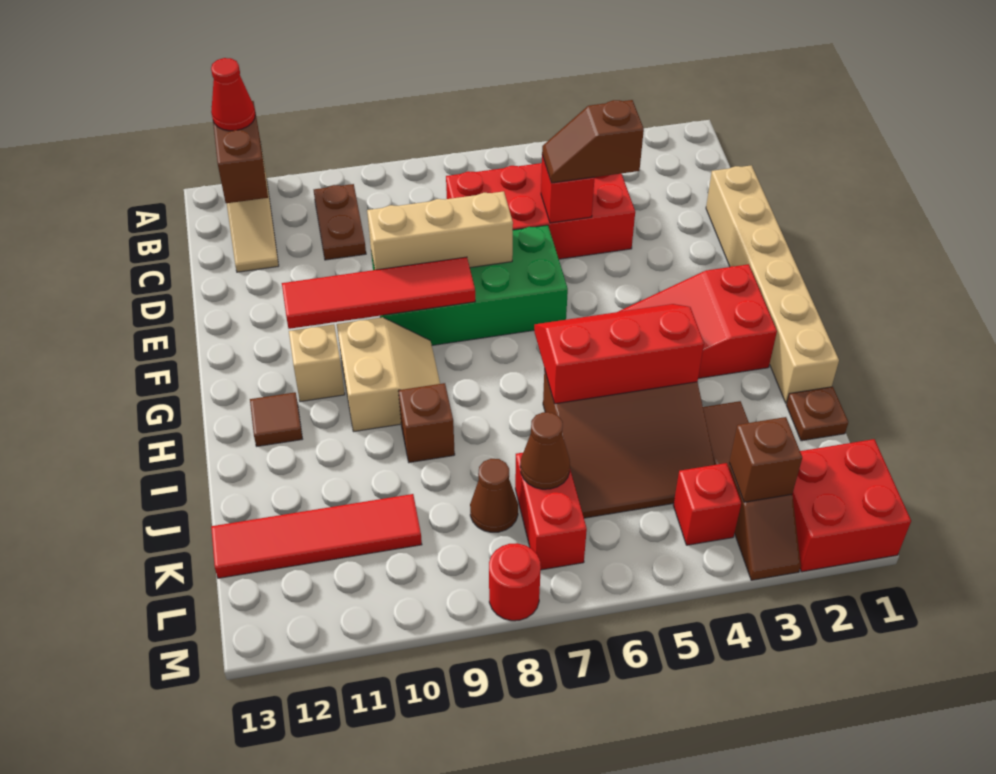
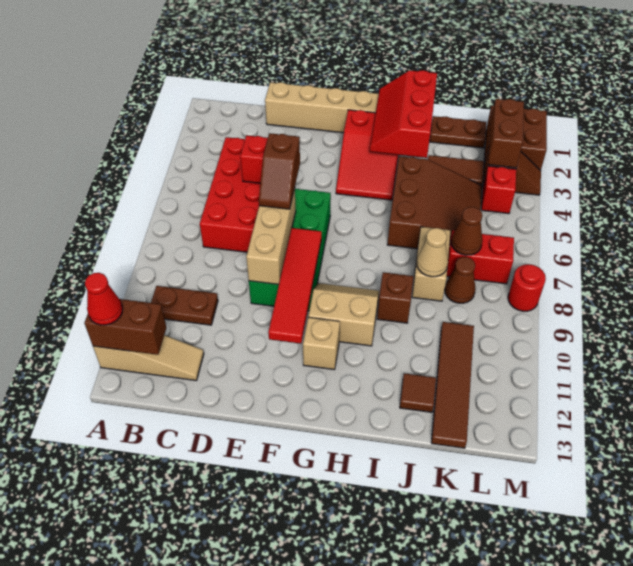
brown slope D4:D5 level 3 top 4 -> brown slope E6:E7 level 3 top 6
red slope H4:I6 level 2 top I -> red slope H1:I3 level 2 top I
brown tile H12 level 1 -> brown tile J12 level 1
brown plate J1 level 1 -> brown plate J1:K1 level 1
none -> tan brick J7:J8 level 1
none -> tan cone J8 level 2
red tile K10:K13 level 1 -> brown tile K10:K13 level 1
red brick L1:M2 level 1 -> brown brick L1:M2 level 1
brown brick L3 level 2 -> brown brick L2:L3 level 2

